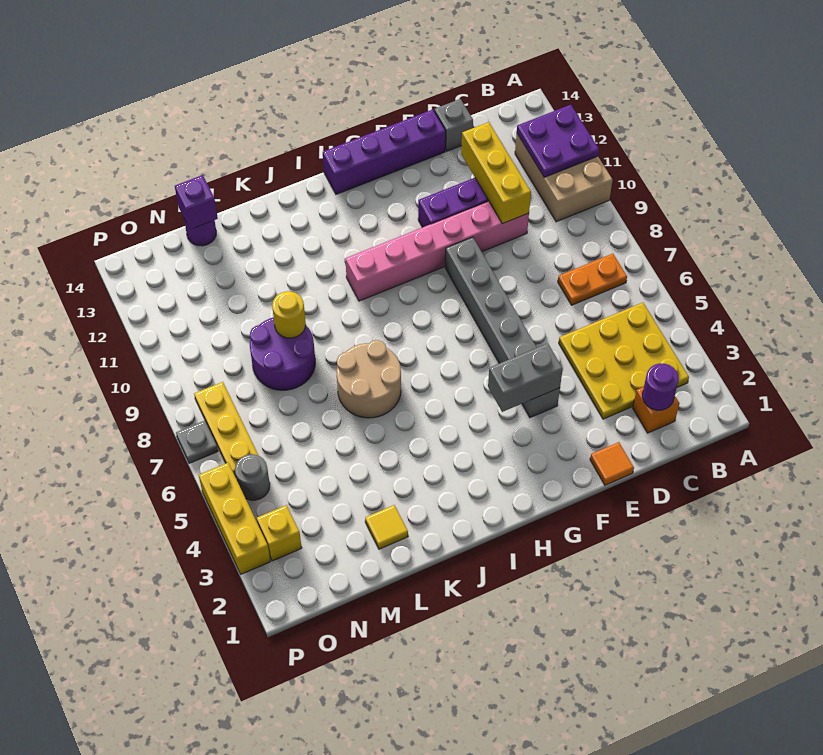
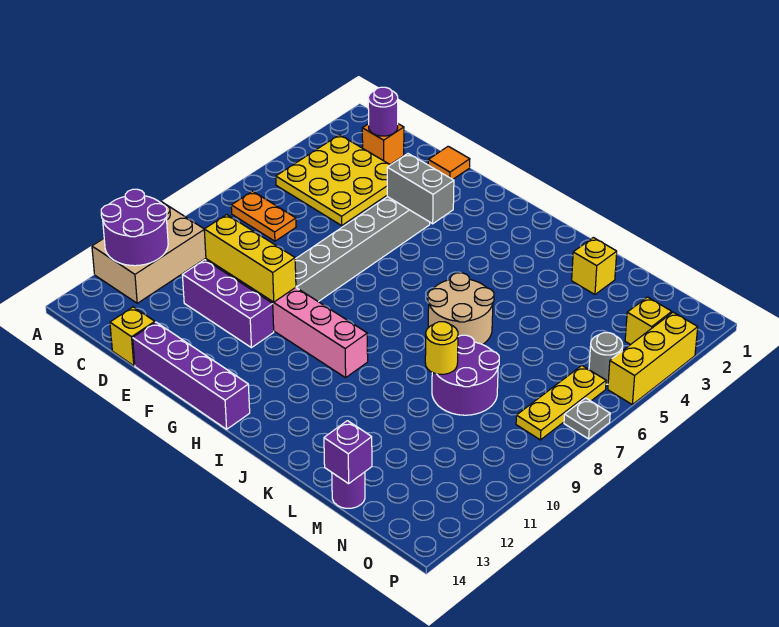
purple plate A11:B12 level 2 -> purple round brick A11:B12 level 2
yellow brick D10:D12 level 2 -> yellow brick D10:F10 level 2
grey brick D14 level 1 -> yellow brick D14 level 1
yellow tile L2 level 1 -> yellow brick L2 level 1

